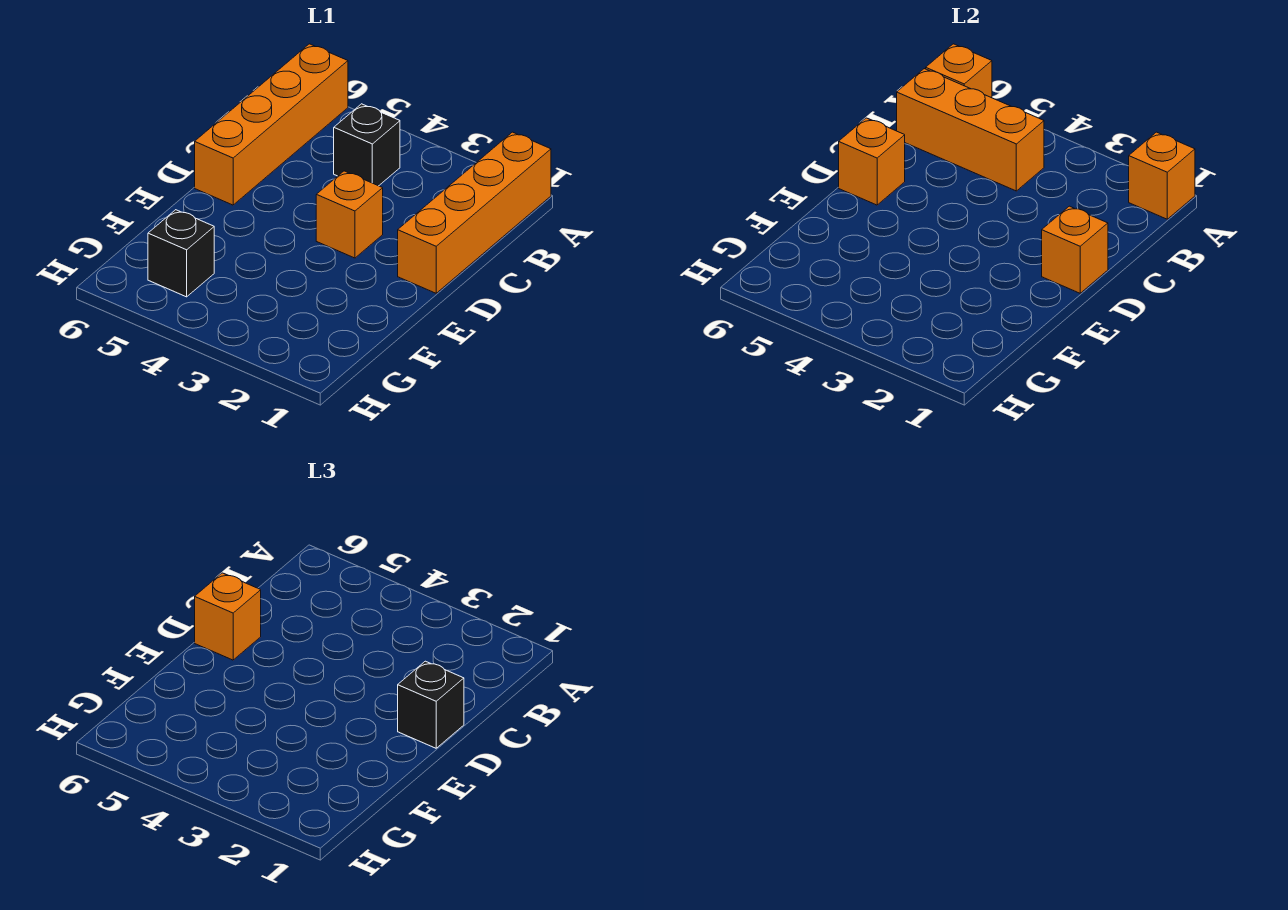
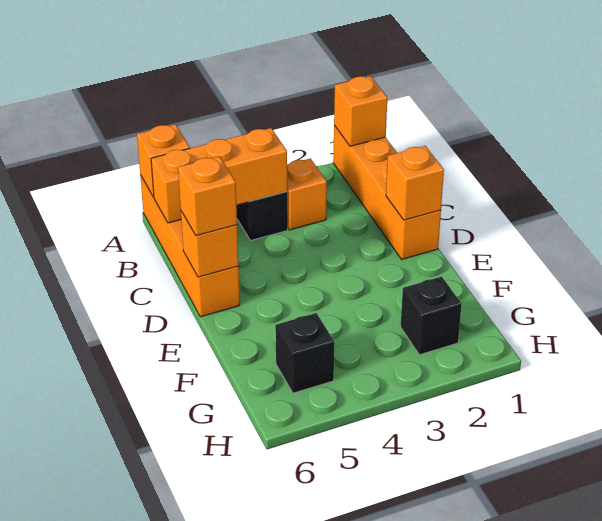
black brick D1 level 3 -> black brick G2 level 1
orange brick D3 level 1 -> orange brick B3 level 1

